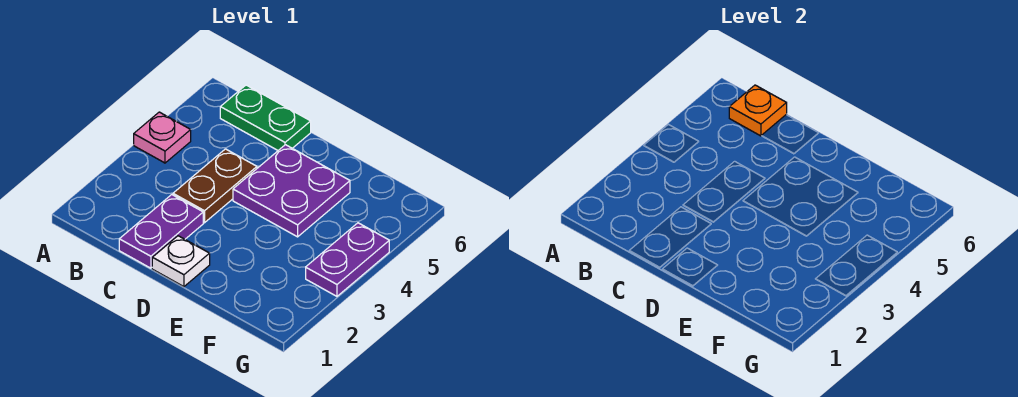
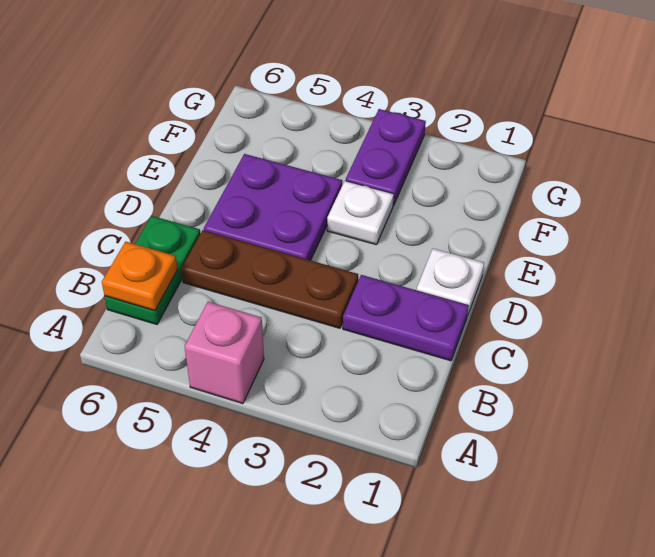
pink plate A4 level 1 -> pink brick A4 level 1
brown plate C3:C4 level 1 -> brown plate C3:C5 level 1
none -> white plate E3 level 1
purple plate G3:G4 level 1 -> purple plate F3:G3 level 1

